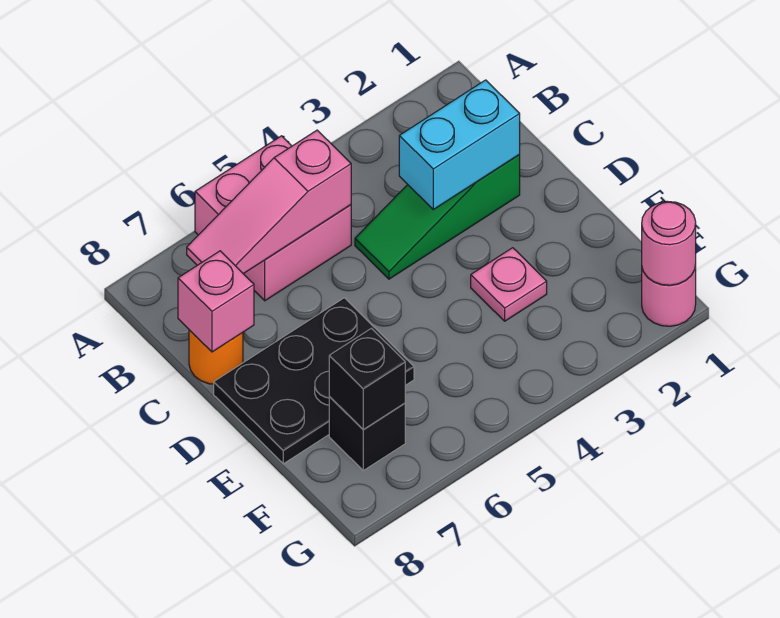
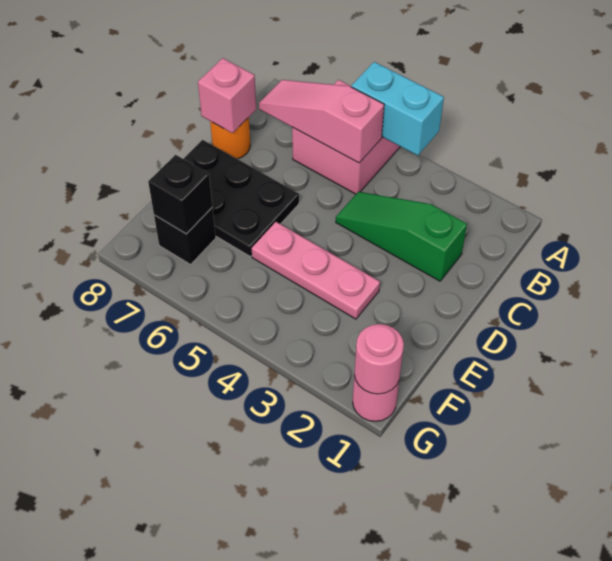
cyan brick C2:C3 level 2 -> cyan brick A4:A5 level 2
pink plate E3 level 1 -> pink plate E3:E5 level 1

